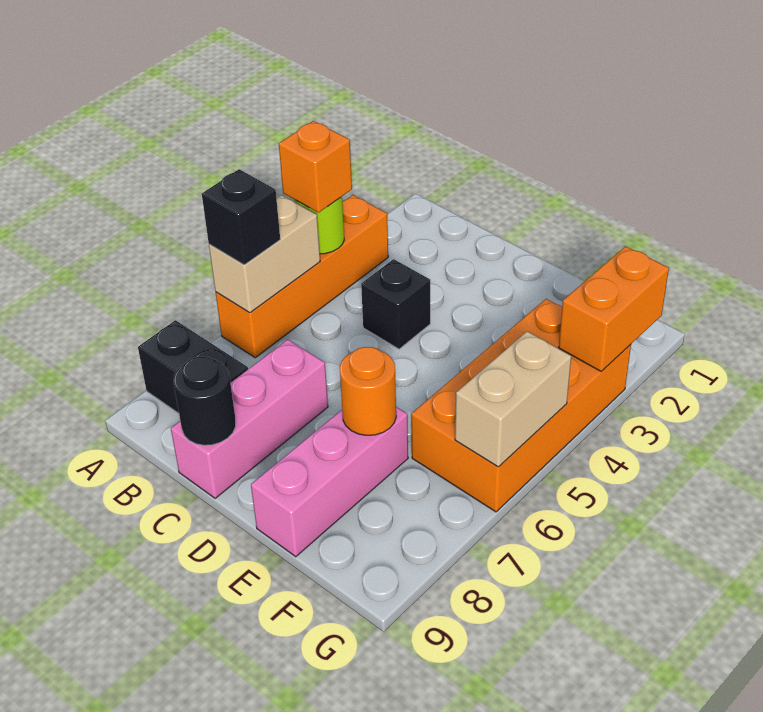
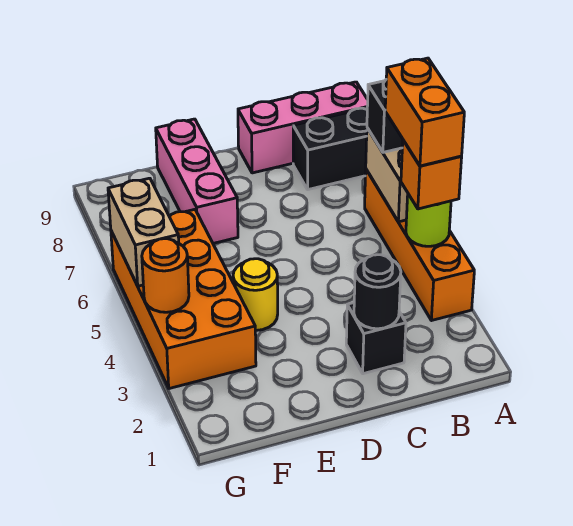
black brick C4 level 1 -> black brick C2 level 1
pink brick C7:C9 level 1 -> pink brick A9:C9 level 1
black round brick C9 level 2 -> black round brick C2 level 2
none -> yellow round brick E4 level 1
orange round brick E7 level 2 -> orange round brick G4 level 2
orange brick G2:G3 level 2 -> orange brick A4:A5 level 4

